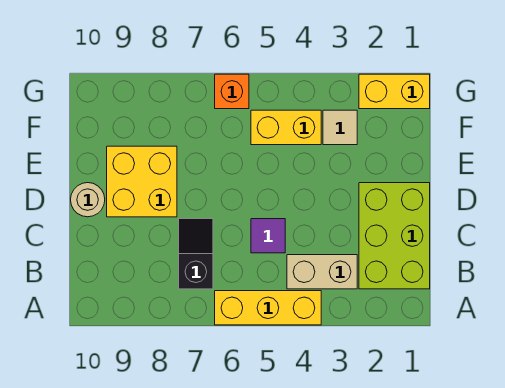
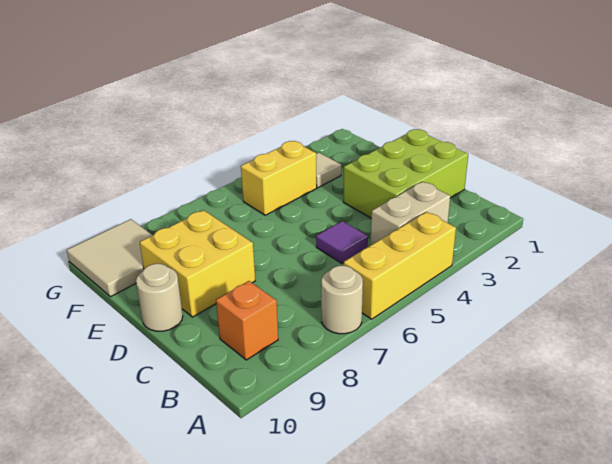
none -> tan round brick A7 level 1
lime brick B1:D2 level 1 -> lime brick C1:D3 level 1
black slope B7:C7 level 1 top B -> none
none -> tan tile F9:G10 level 1
yellow brick G1:G2 level 1 -> none
orange brick G6 level 1 -> orange brick B9 level 1

